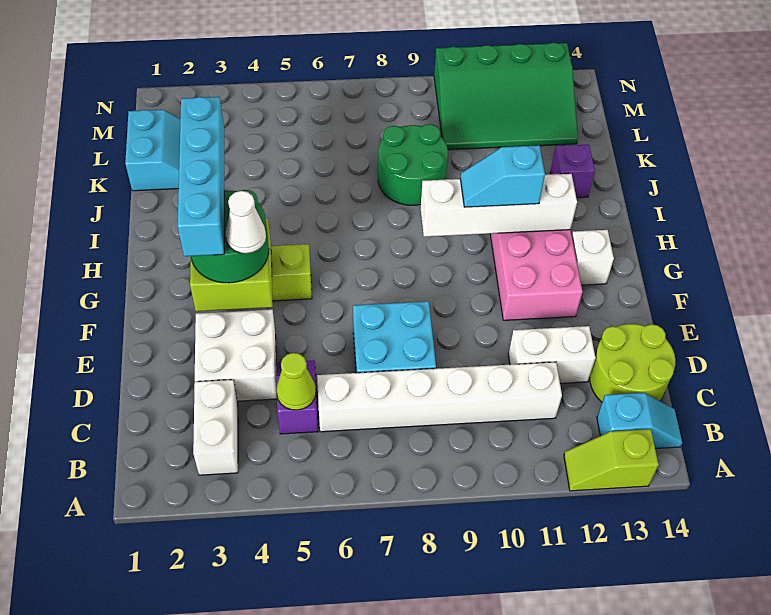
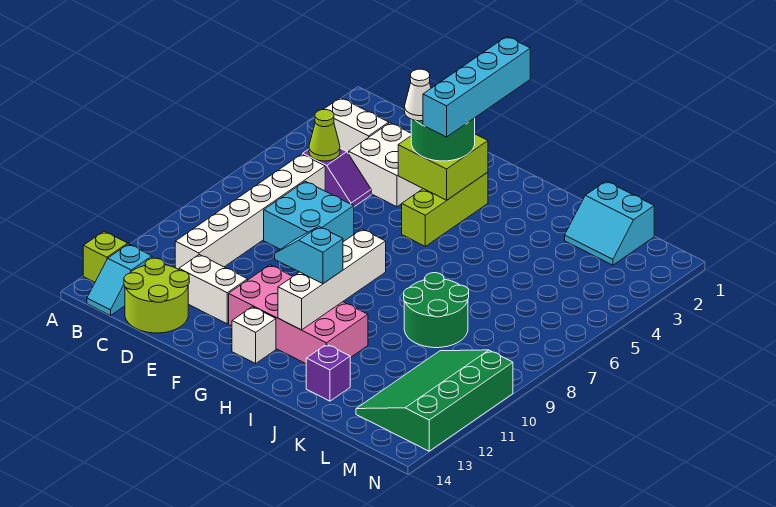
white brick D11:D12 level 1 -> white brick D12:E12 level 1
cyan brick F3:I3 level 4 -> cyan brick G1:G4 level 4
cyan slope H10:H11 level 3 top 11 -> cyan slope G11:H11 level 3 top H

